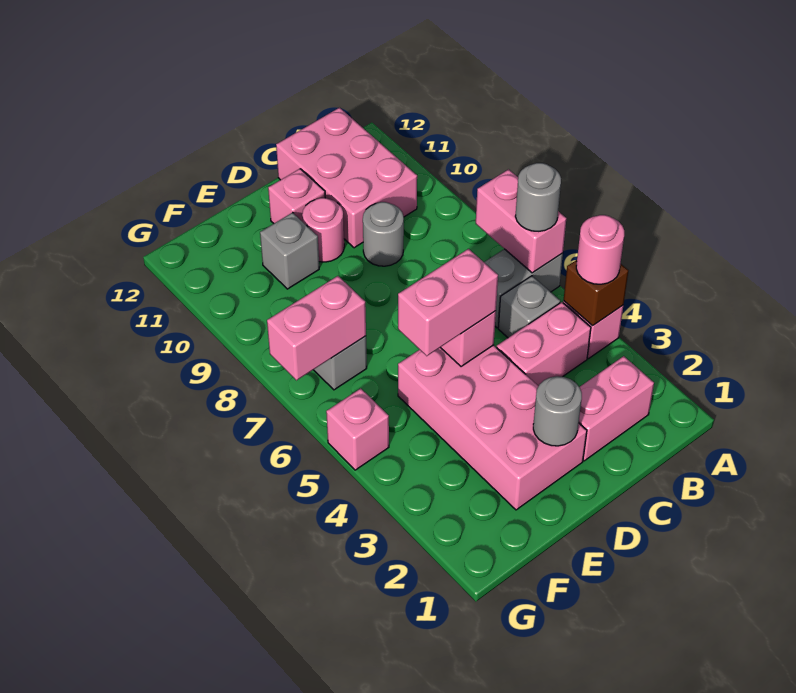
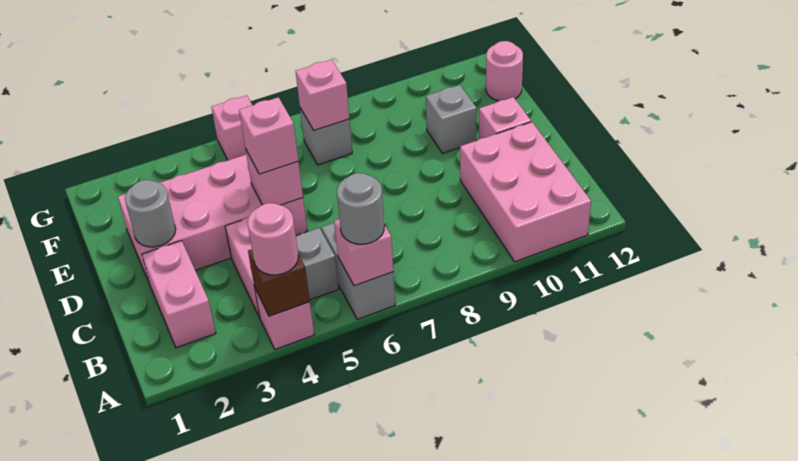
pink brick A6:A7 level 2 -> pink brick A6 level 2
pink brick B10:C12 level 1 -> pink brick A10:C11 level 1
grey round brick C9 level 1 -> none
pink brick D5:E5 level 3 -> pink brick D5 level 3
pink round brick D10 level 1 -> pink round brick F12 level 1
pink brick F7:G7 level 2 -> pink brick F7 level 2

